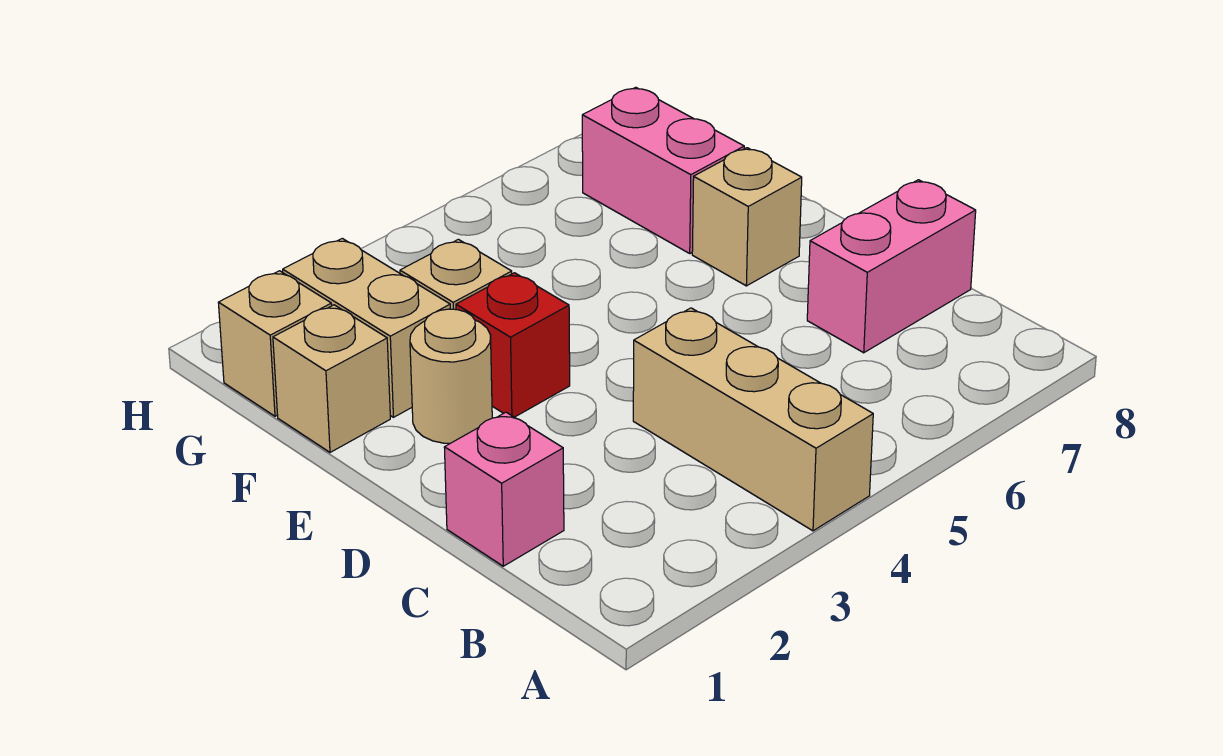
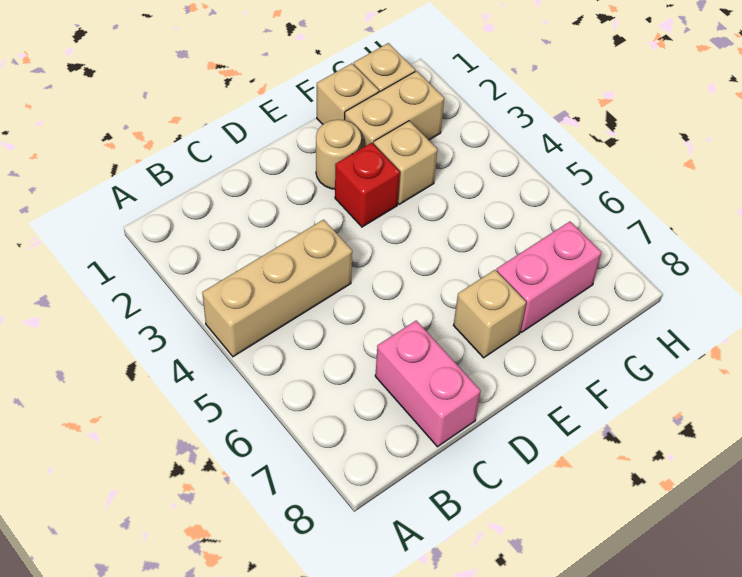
pink brick C1 level 1 -> none

